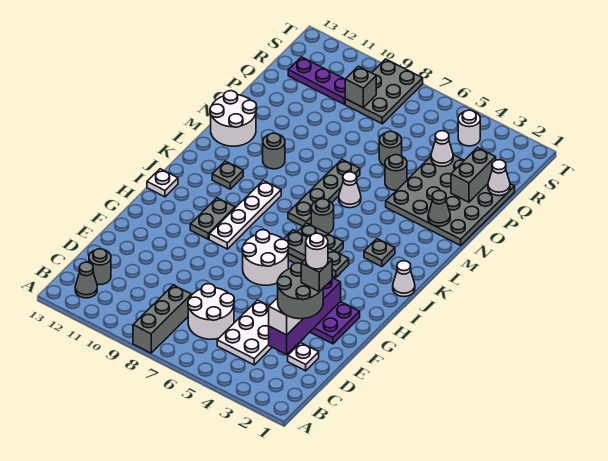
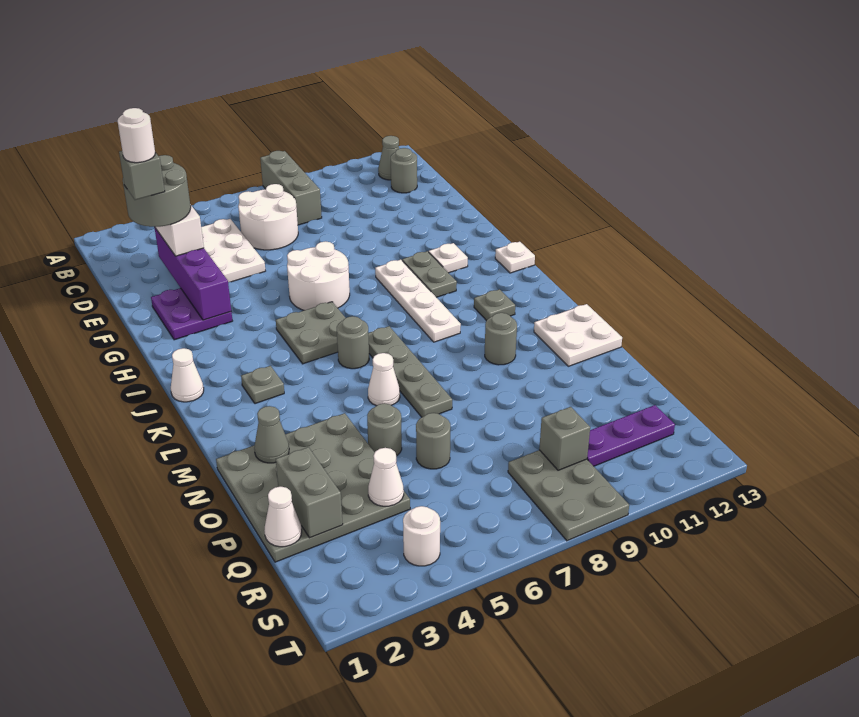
white plate D2 level 1 -> white plate H11 level 1
grey plate I4:I6 level 2 -> none
white round brick M12:N13 level 1 -> white plate M12:N13 level 1

